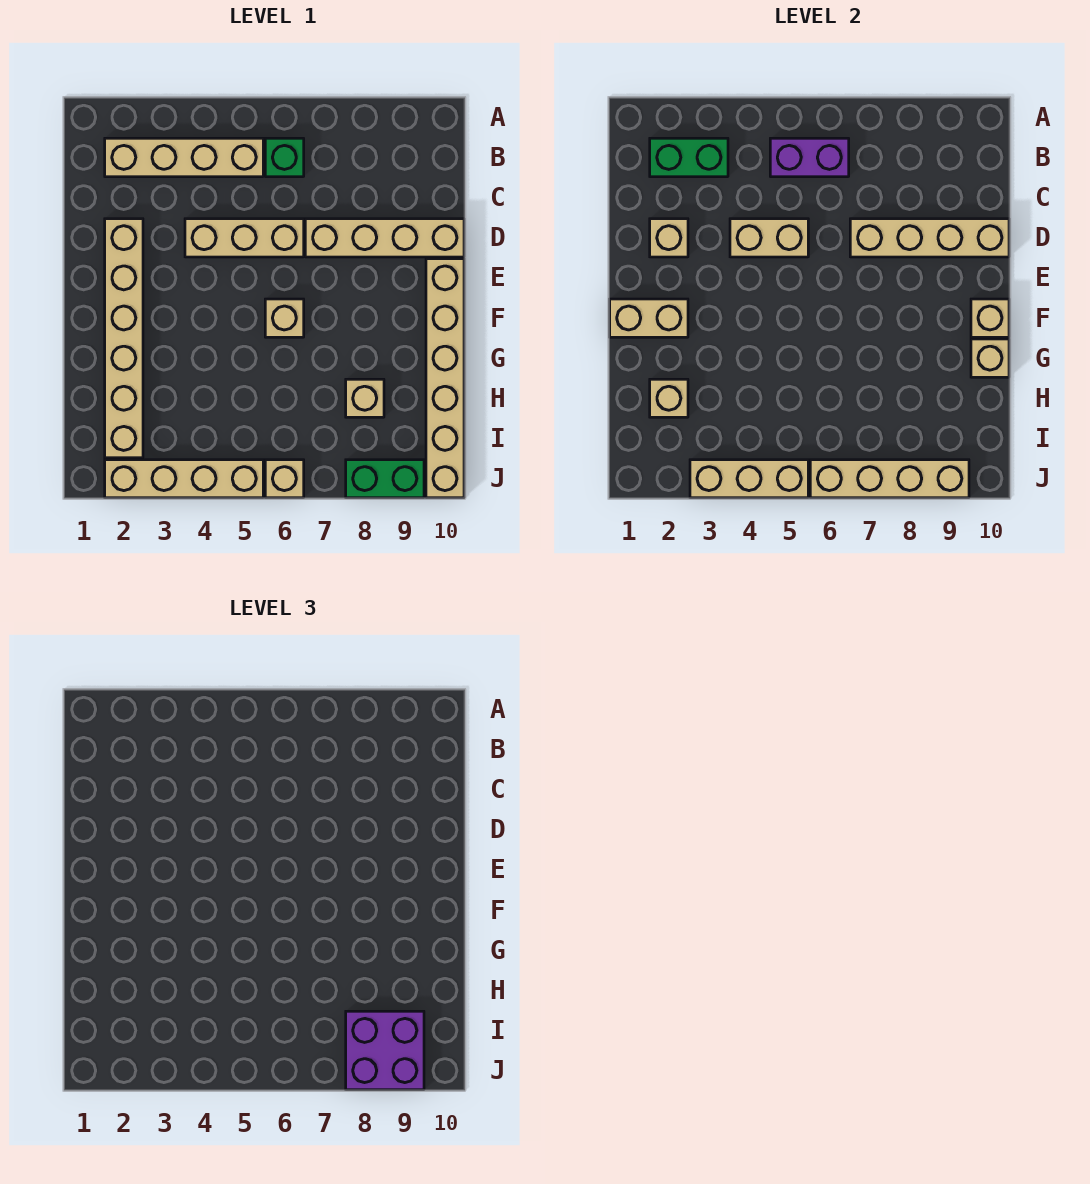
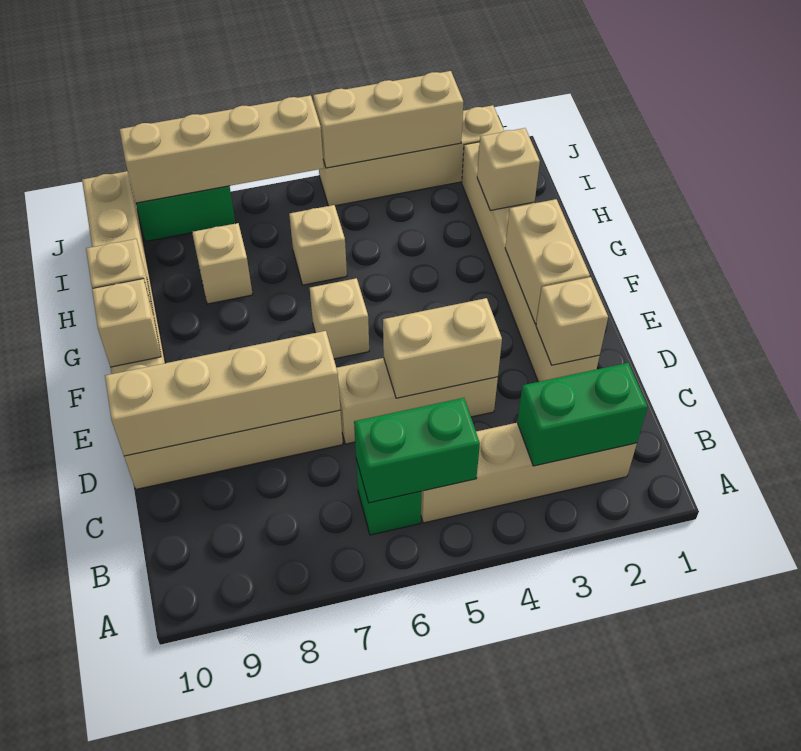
purple brick B5:B6 level 2 -> green brick B5:B6 level 2
tan brick F1:F2 level 2 -> tan brick E2:F2 level 2
purple brick I8:J9 level 3 -> none
tan brick J6 level 1 -> tan brick H6 level 1

